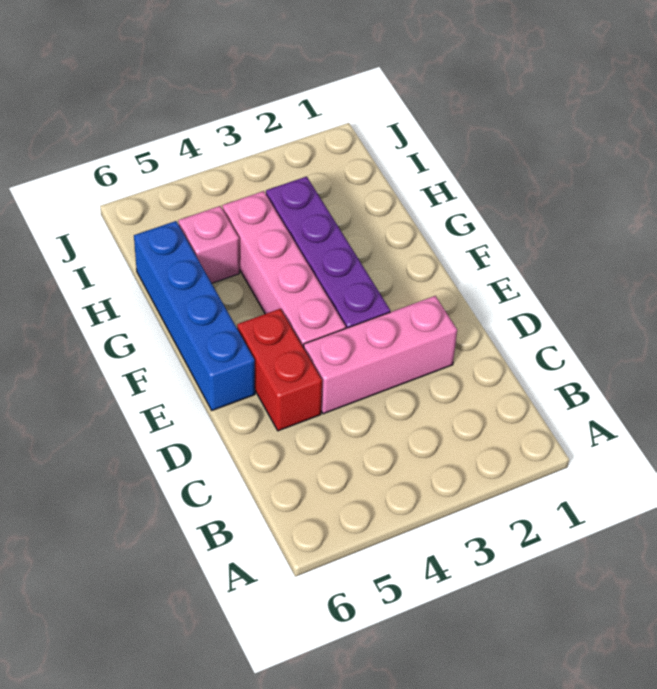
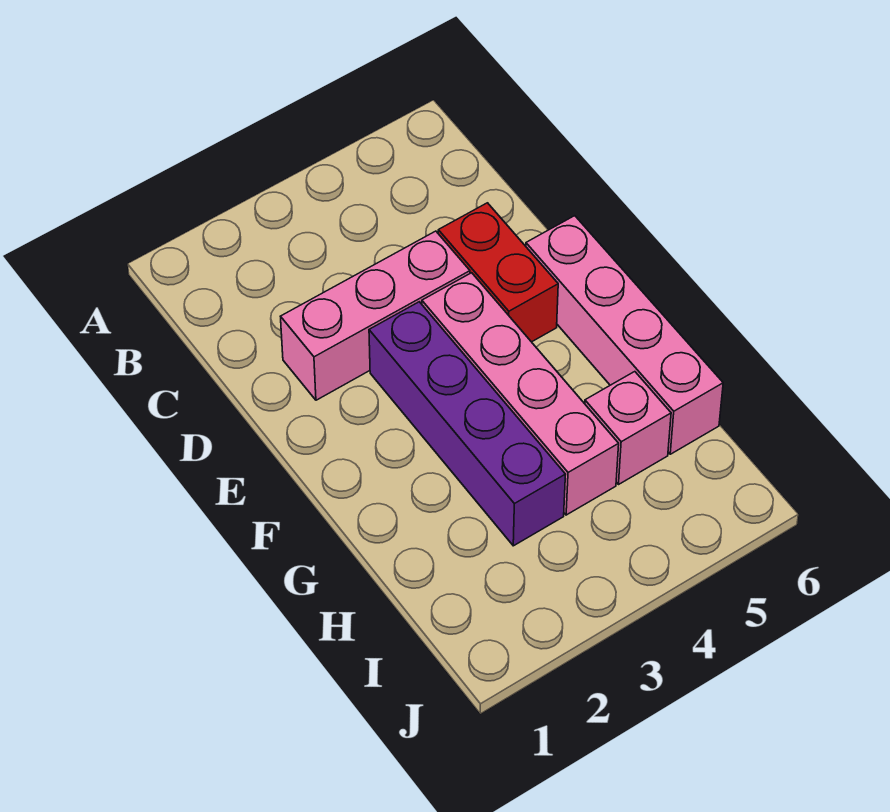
blue brick E6:H6 level 1 -> pink brick E6:H6 level 1

